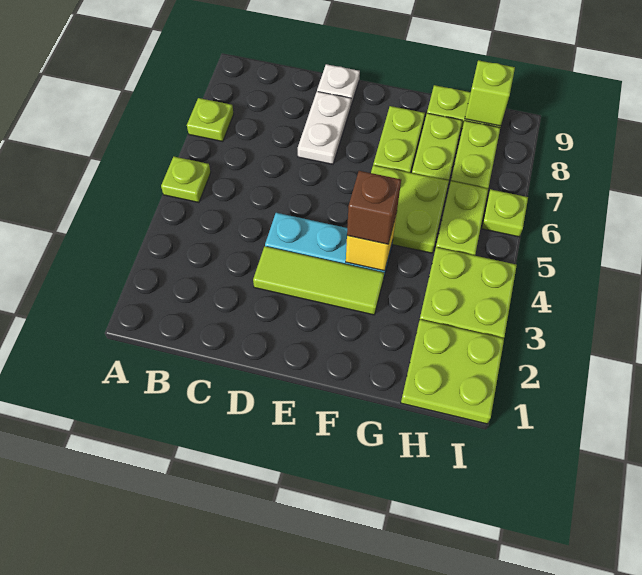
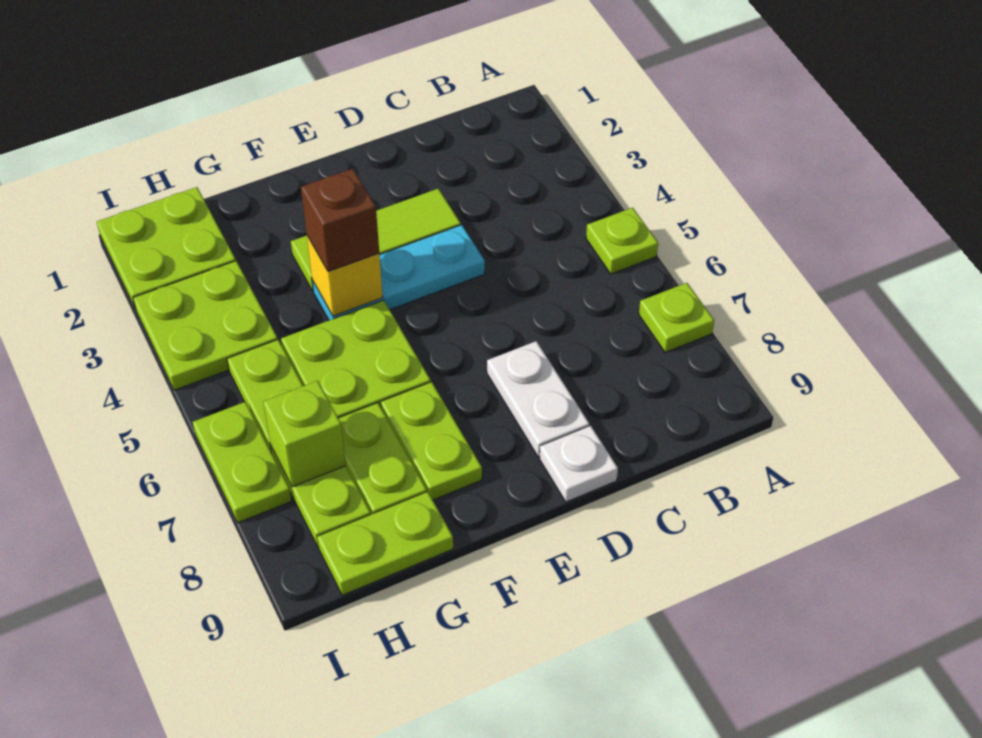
lime brick H9 level 2 -> lime brick H7 level 2
lime plate I6 level 1 -> lime plate I6:I7 level 1

